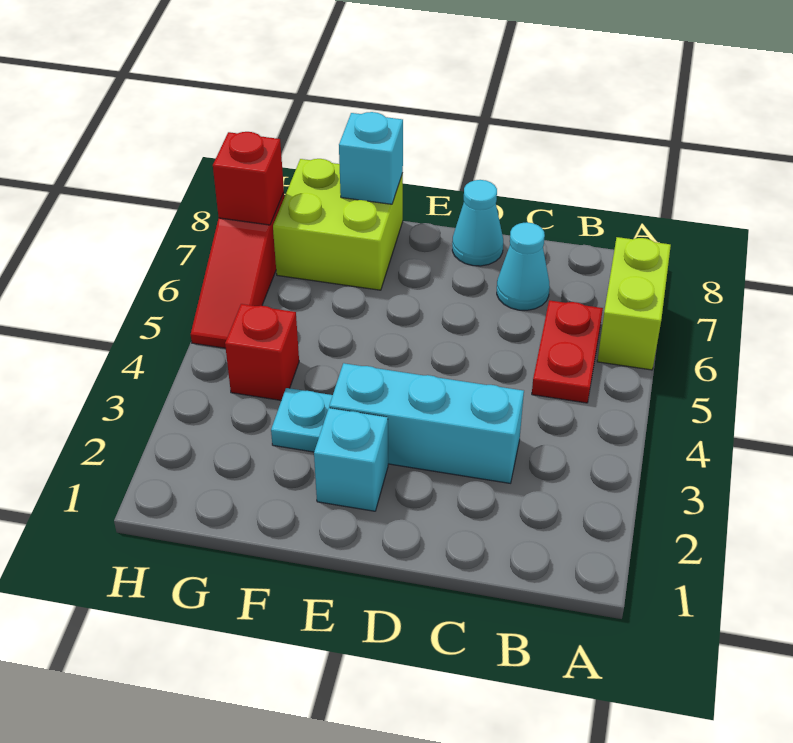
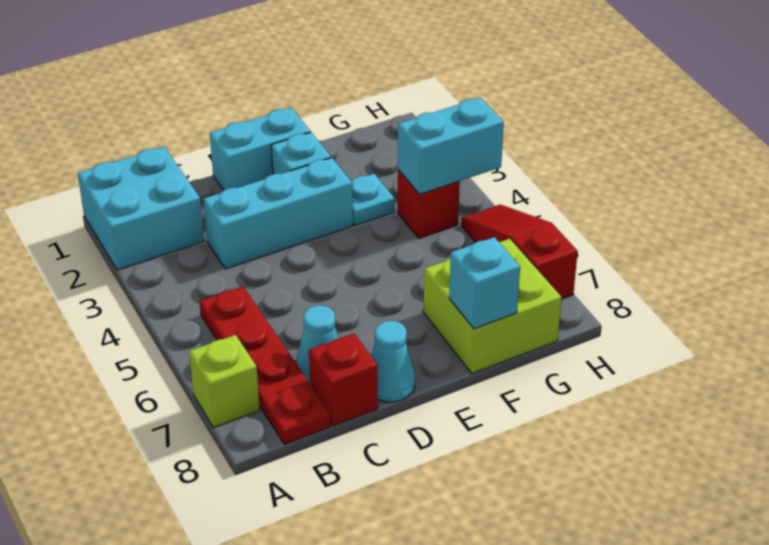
none -> cyan brick A1:B2 level 1
lime brick A6:A7 level 1 -> lime brick A7 level 1
red plate B5:B6 level 1 -> red plate B5:B8 level 1
none -> cyan brick D1:E1 level 1
none -> cyan brick G4:H4 level 2
red brick H7 level 2 -> red brick C8 level 1

